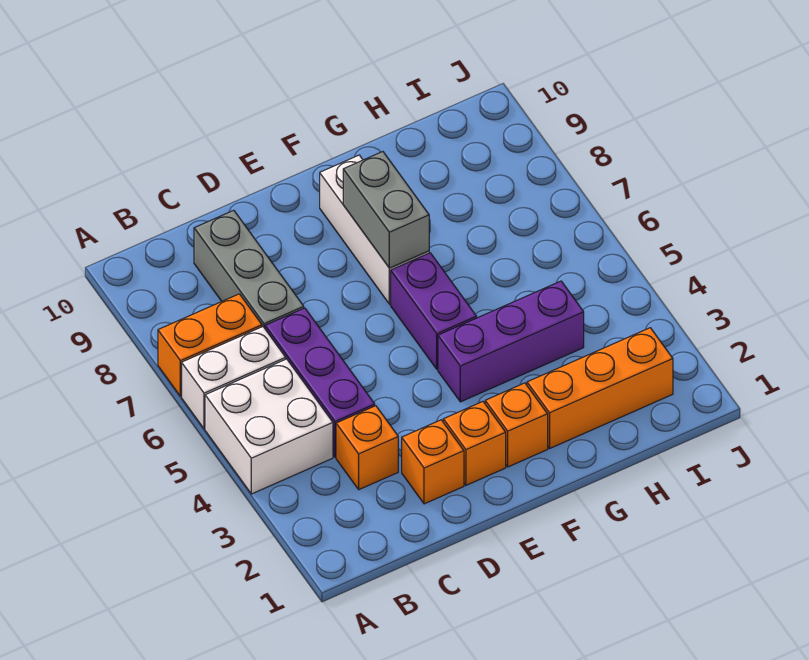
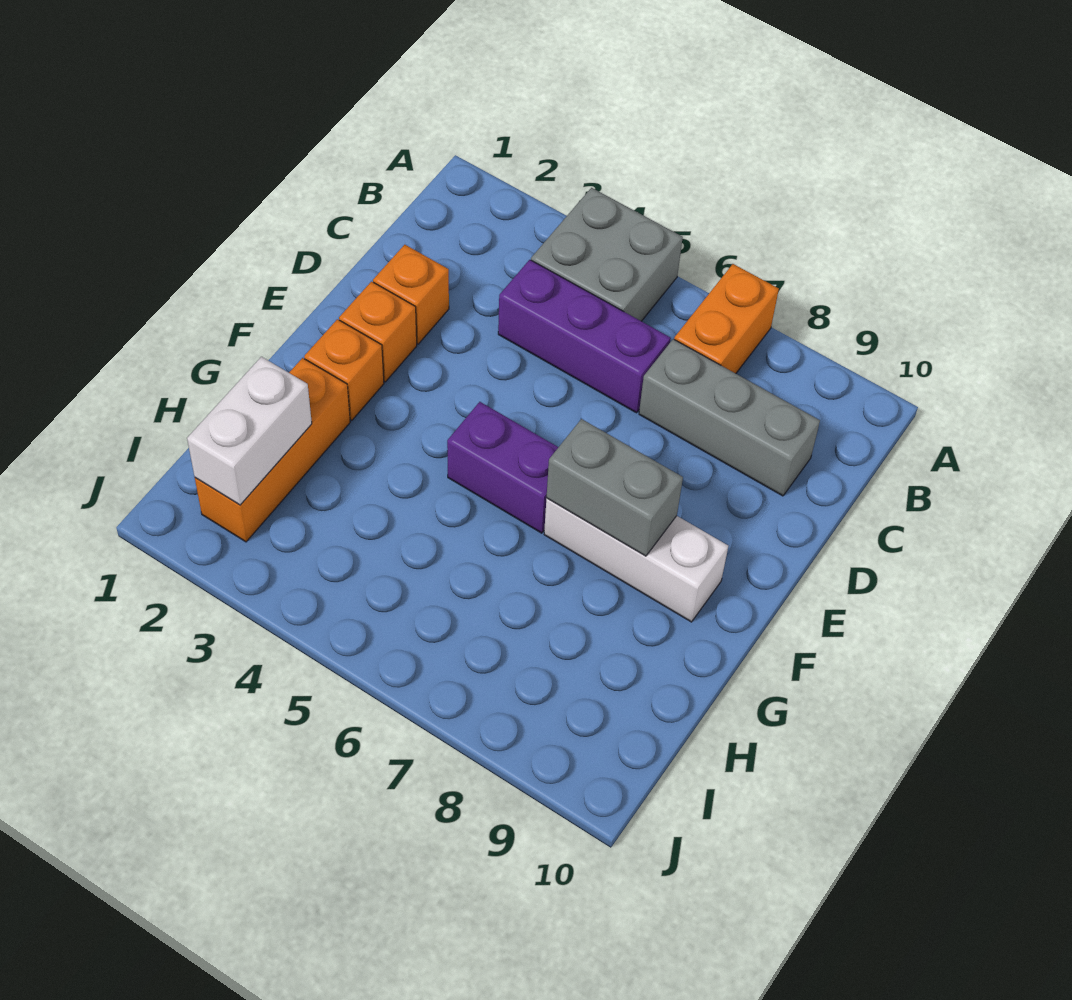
white brick A4:B5 level 1 -> grey brick A4:B5 level 1
white brick A6:B6 level 1 -> white brick H2:I2 level 2
orange brick C3 level 1 -> none
purple brick F4:H4 level 1 -> none

